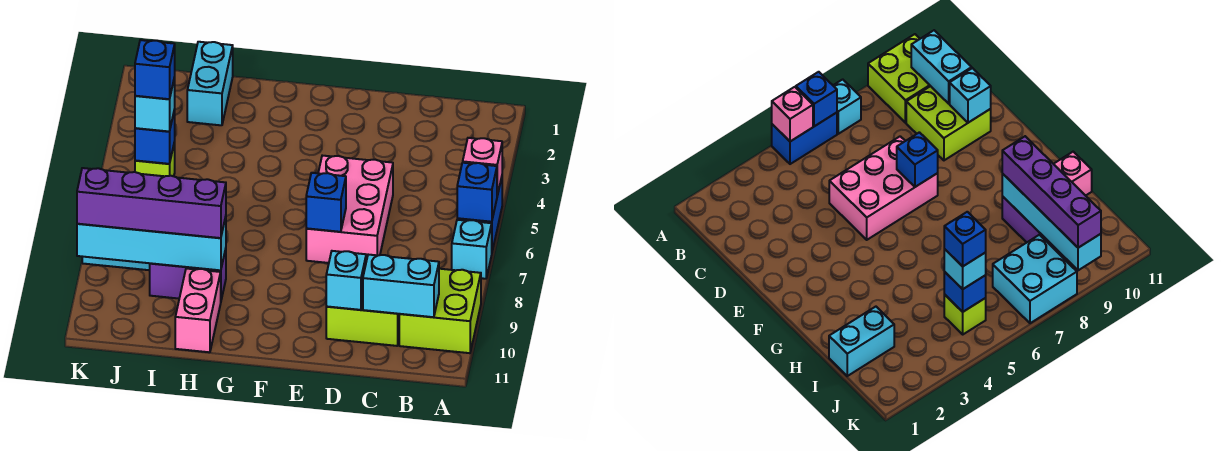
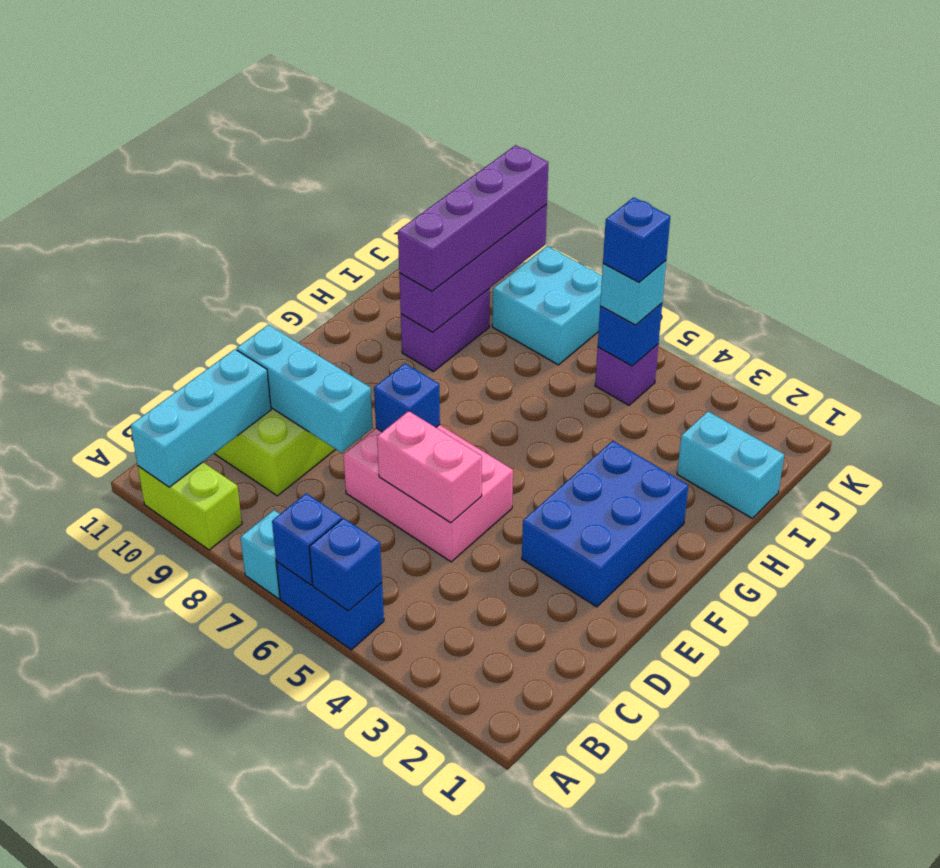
pink brick A5 level 2 -> blue brick A5 level 2
lime brick A9:B10 level 1 -> lime brick A9:A10 level 1
cyan brick B10:C10 level 2 -> cyan brick A10:C10 level 2
cyan brick D10 level 2 -> cyan brick D8:D10 level 2
none -> blue brick E2:G3 level 1
cyan brick H9:K9 level 2 -> purple brick H9:K9 level 2
pink brick H10:H11 level 1 -> pink brick D5:D6 level 2
lime brick J5 level 1 -> purple brick J5 level 1

